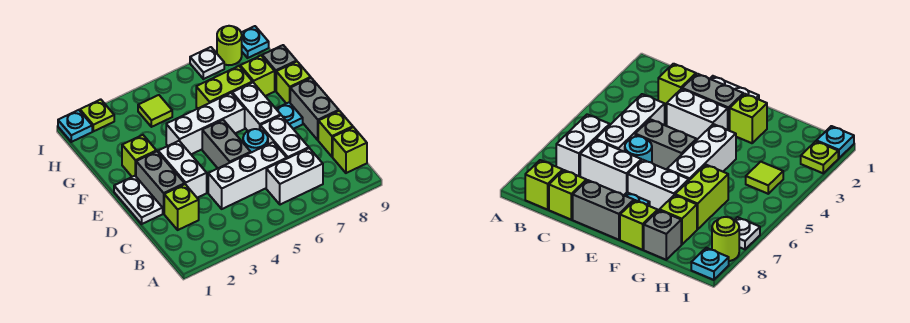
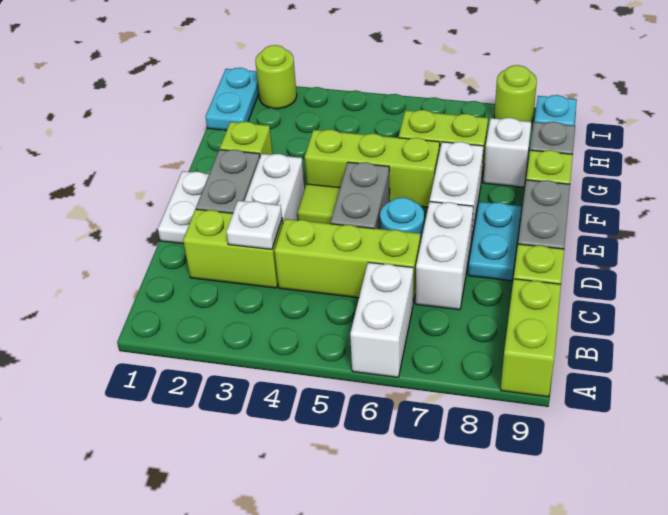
white brick B6:B7 level 1 -> white brick A6:B6 level 1
lime brick B9 level 1 -> lime brick A9:B9 level 1
lime brick C2 level 1 -> lime brick C2:C3 level 1
white brick C4:C6 level 1 -> lime brick C4:C6 level 1
cyan plate E8 level 1 -> cyan plate D8:E8 level 1
white brick F4:F6 level 1 -> lime brick F4:F6 level 1
lime brick G8 level 1 -> white brick G8 level 1
lime tile H4 level 1 -> lime tile E4 level 1
cyan plate I1 level 1 -> cyan plate H1:I1 level 1
lime plate I2 level 1 -> lime round brick I2 level 1
white plate I7 level 1 -> white plate C3 level 2

